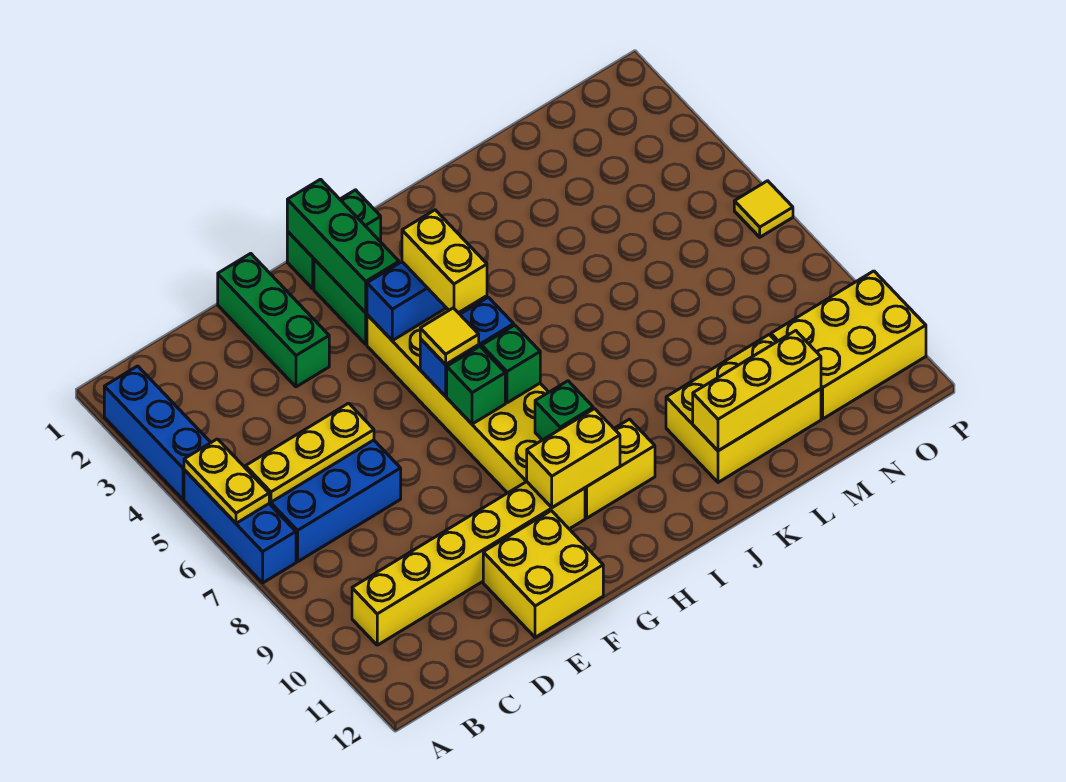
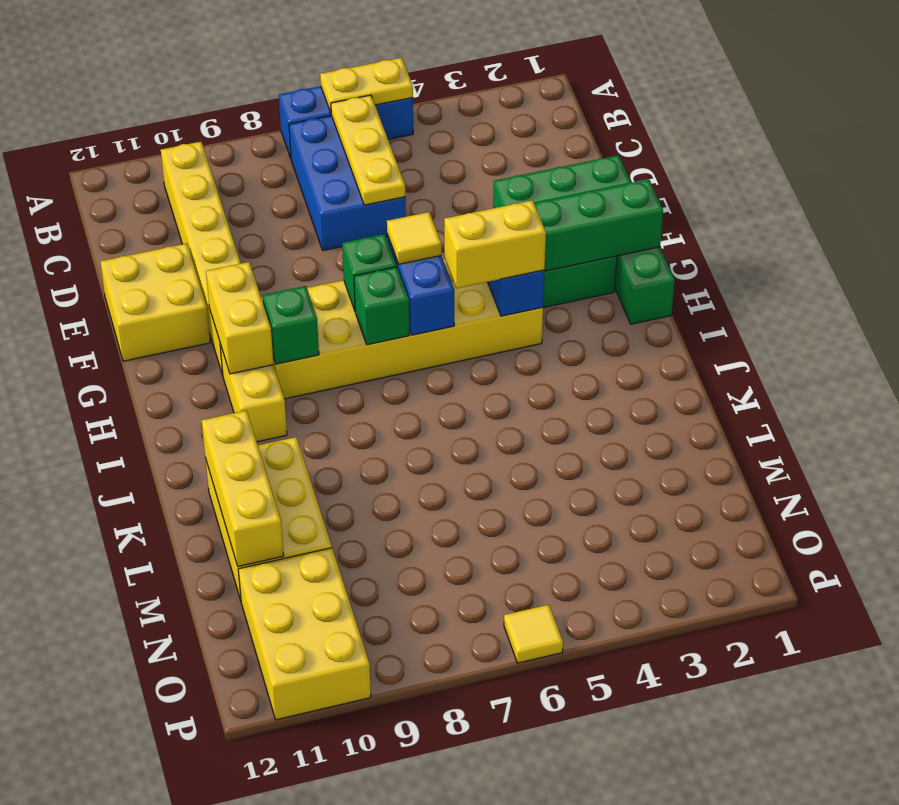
blue brick A2:A4 level 1 -> none

